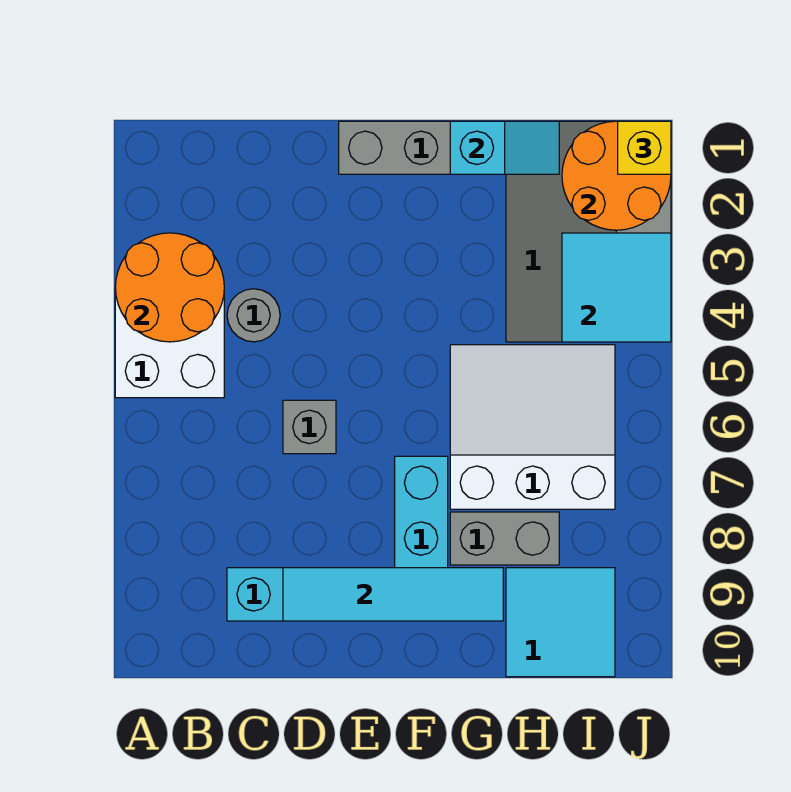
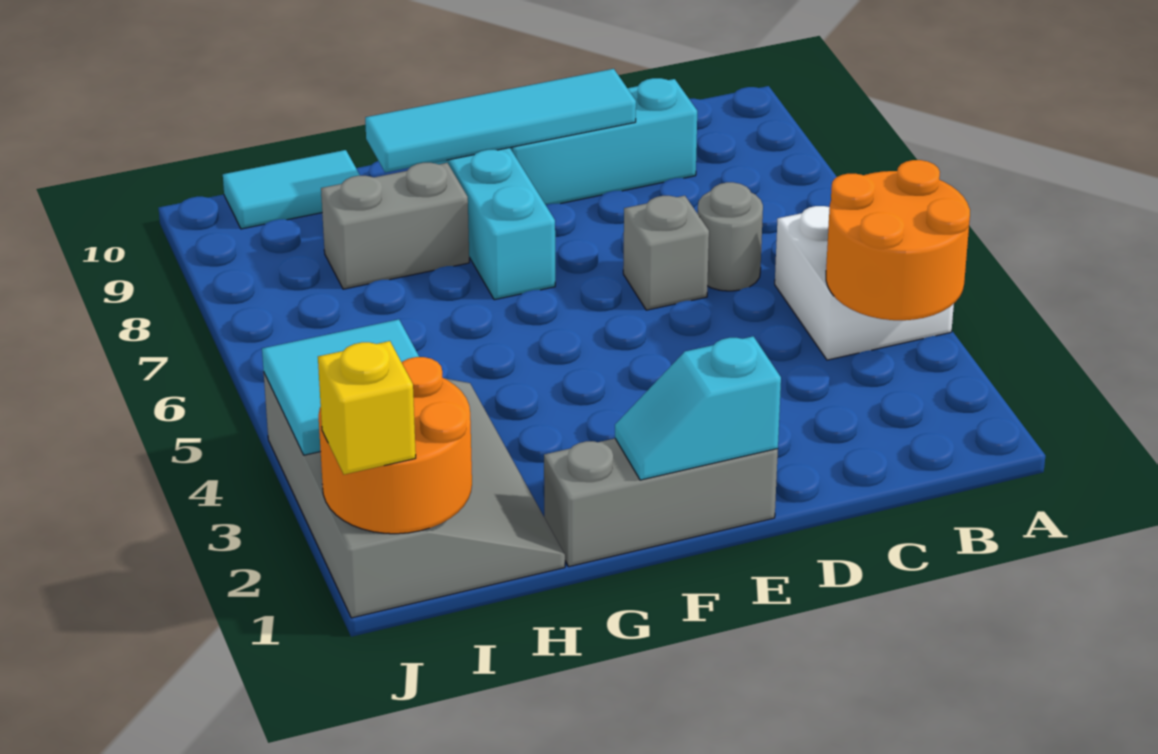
grey round brick C4 level 1 -> grey round brick C6 level 1
cyan slope G1:H1 level 2 top G -> cyan slope E1:F1 level 2 top E
white slope G5:I7 level 1 top 7 -> none
cyan tile H9:I10 level 1 -> cyan tile H10:I10 level 1

